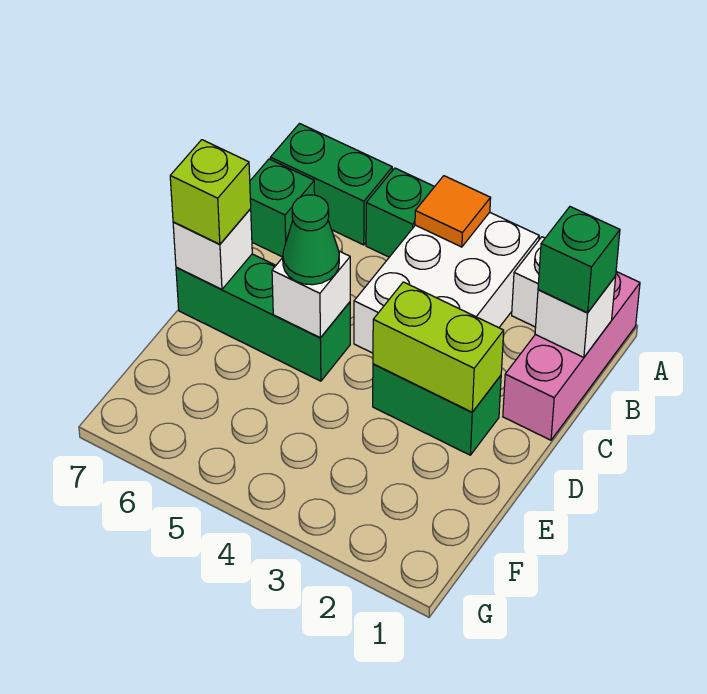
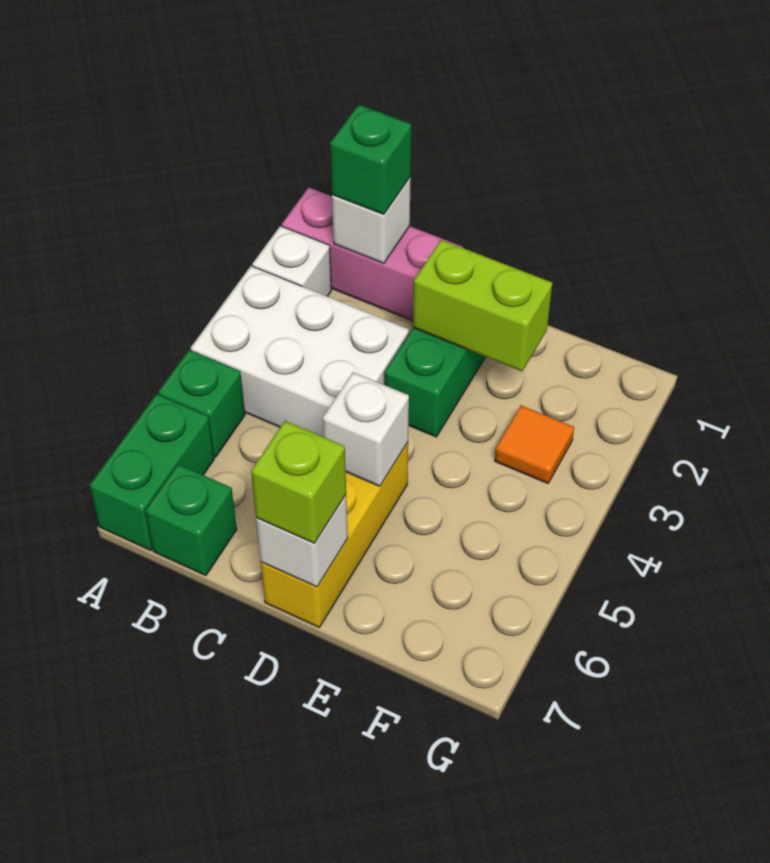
orange tile A4 level 2 -> orange tile F3 level 1
lime brick D2:D3 level 2 -> lime brick D2:E2 level 2
green brick D5:D7 level 1 -> yellow brick D5:D7 level 1
green cone D5 level 3 -> none

